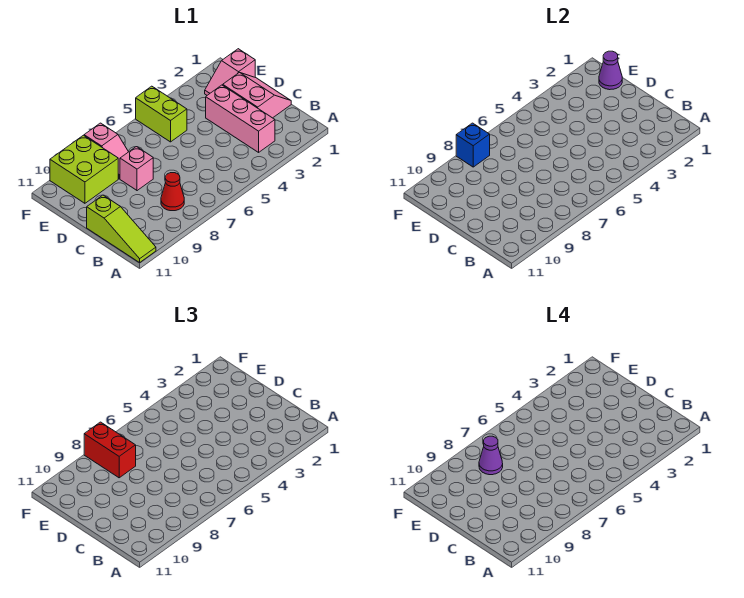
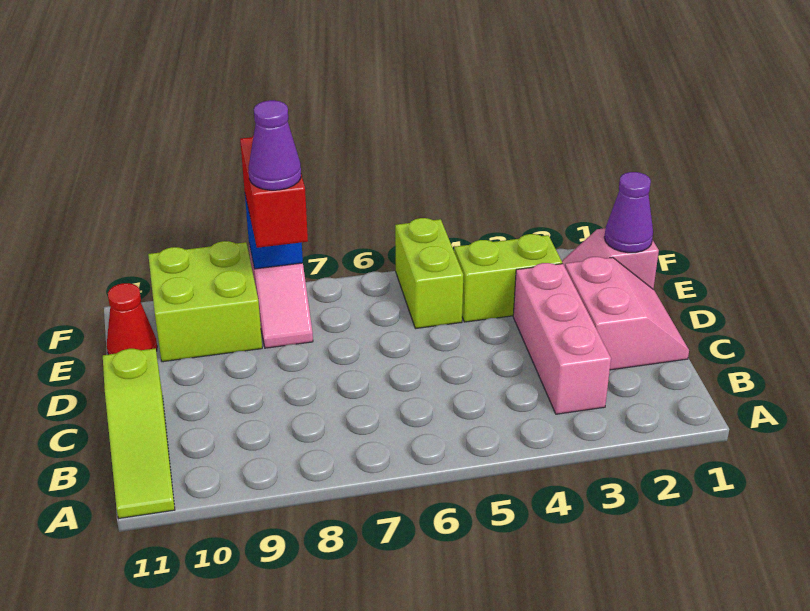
red cone B8 level 1 -> red cone E11 level 1
pink brick D8 level 1 -> none
none -> lime brick E3:E4 level 1

